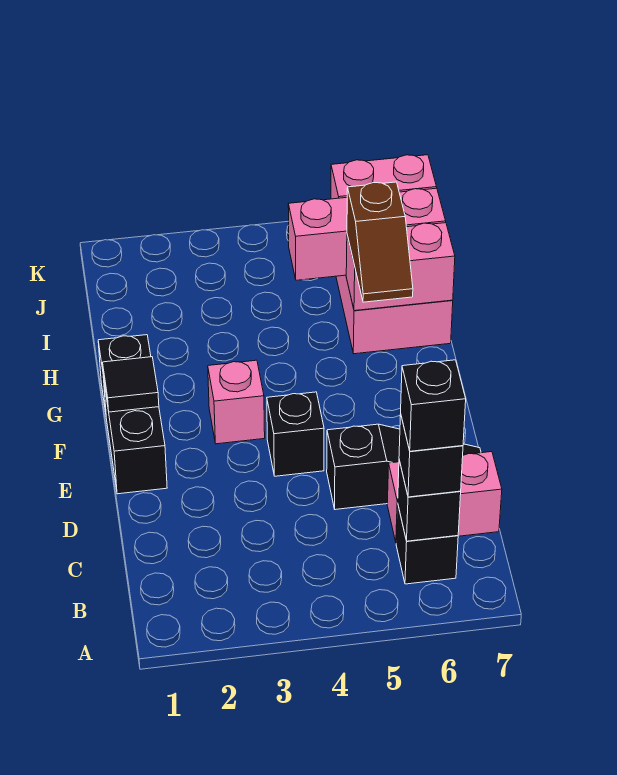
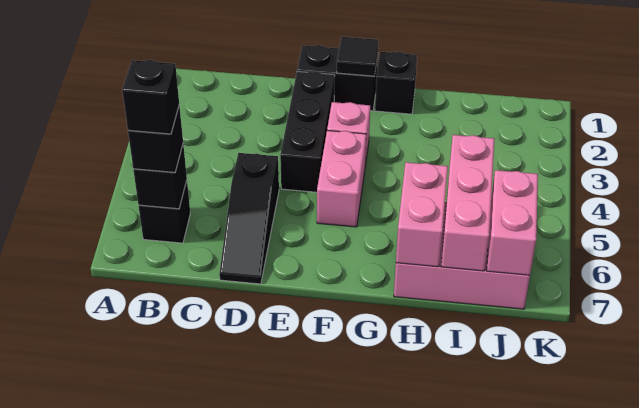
pink brick C6:C7 level 1 -> pink brick F4:F5 level 1
black brick E4 level 1 -> black brick E2:E4 level 1
brown slope G6:H6 level 3 top H -> none

